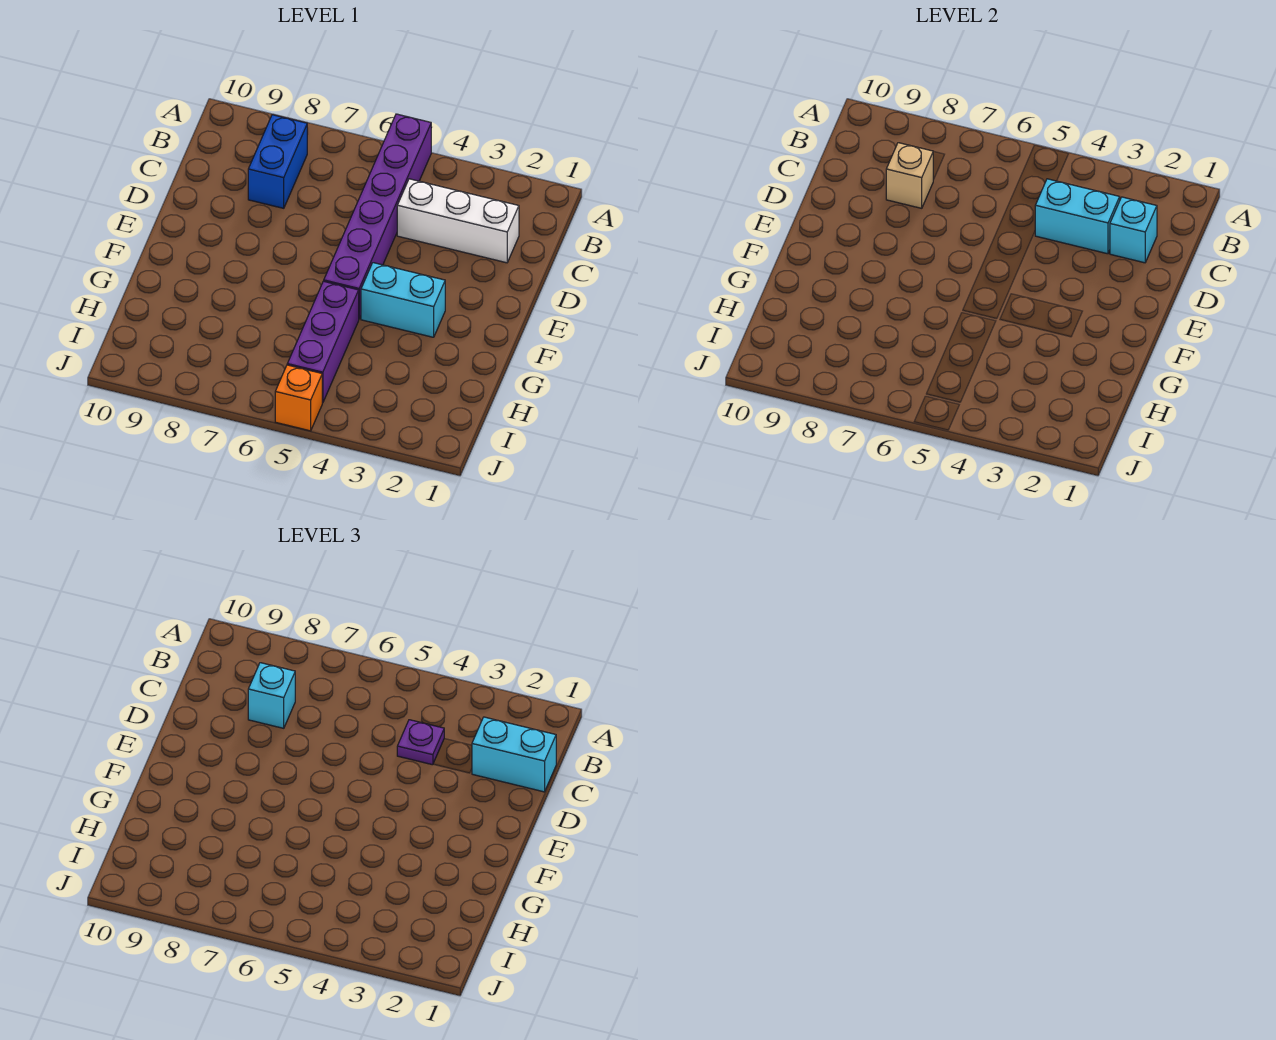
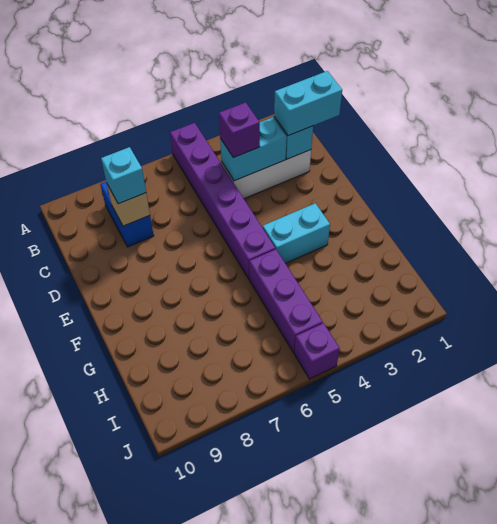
purple plate C4 level 3 -> purple brick C4 level 3
orange brick J5 level 1 -> purple brick J5 level 1

